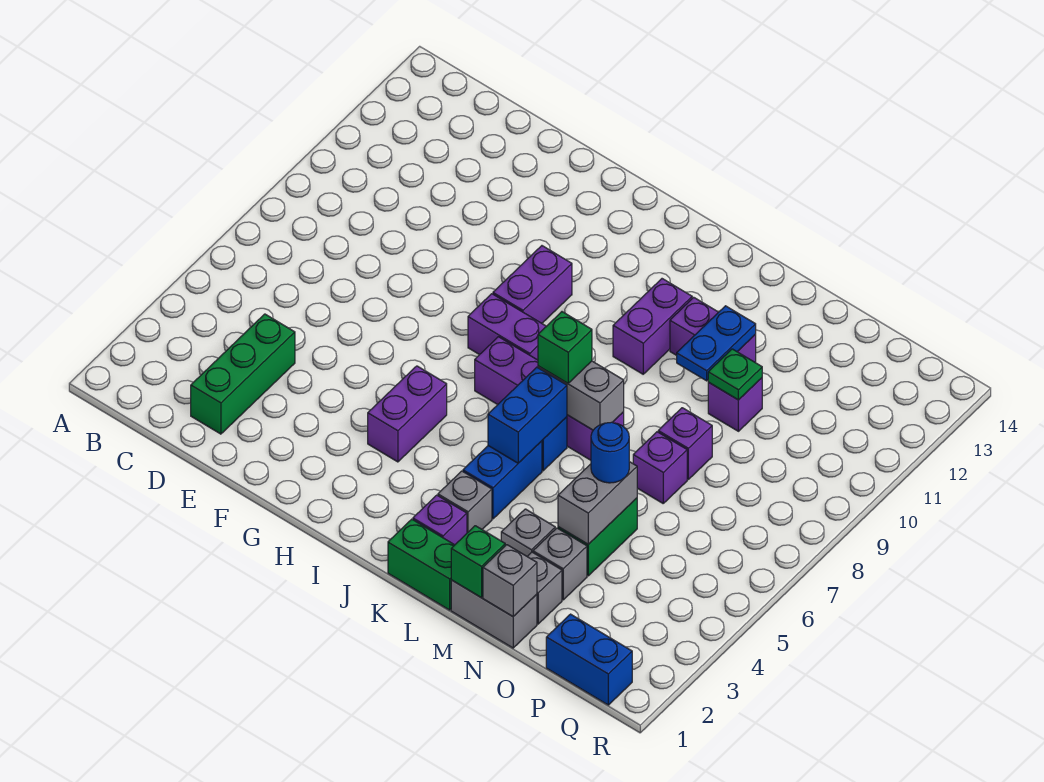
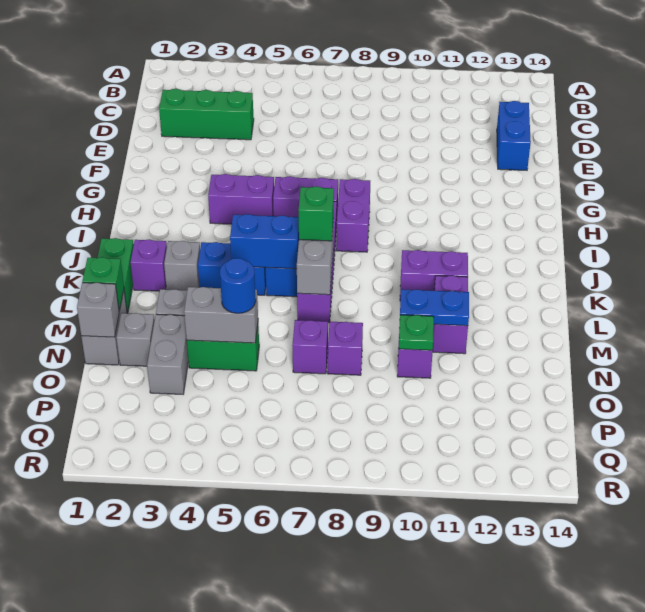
purple brick H9:H10 level 1 -> purple brick H6:H7 level 1
grey brick N3 level 1 -> grey brick N3:O3 level 1
blue brick P1:Q1 level 1 -> blue brick D13:E13 level 1

